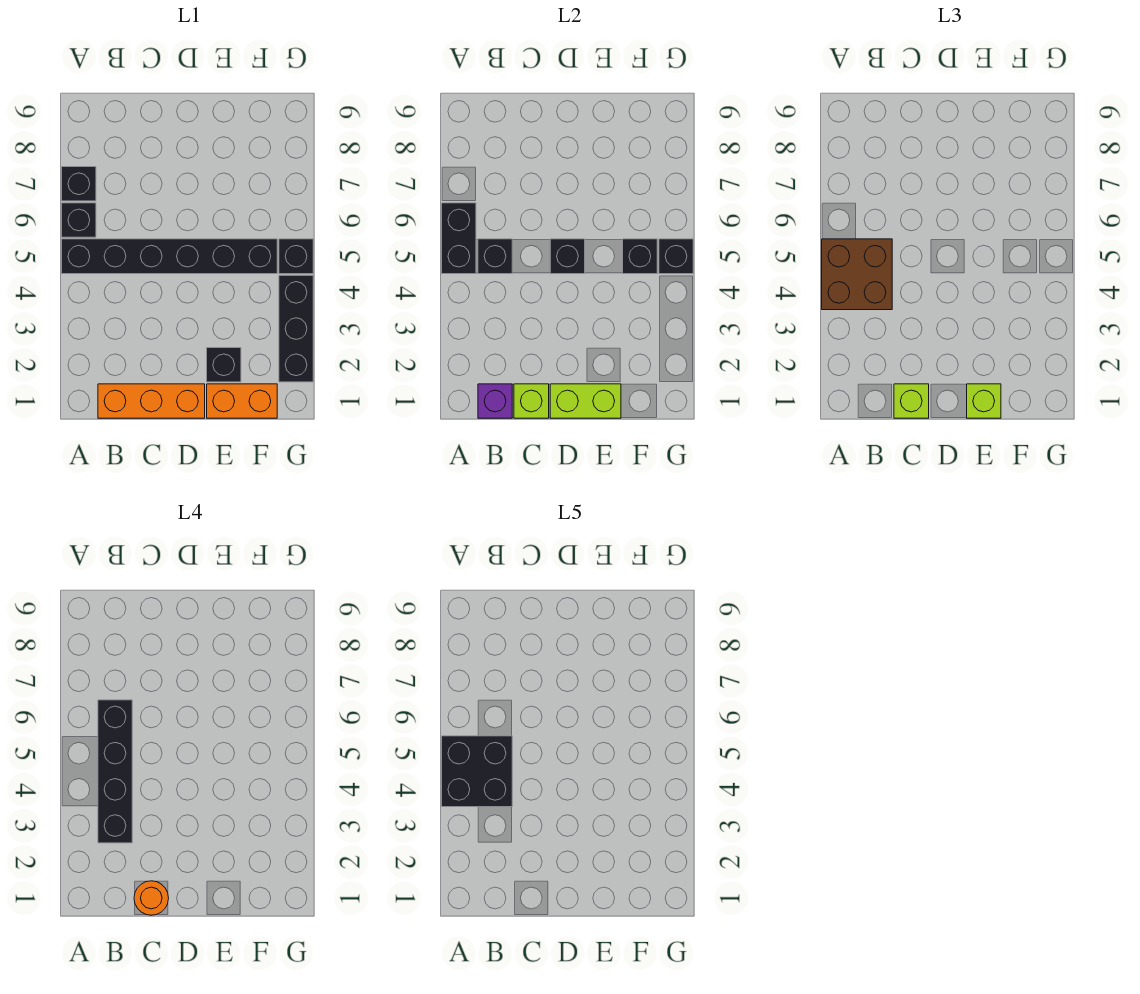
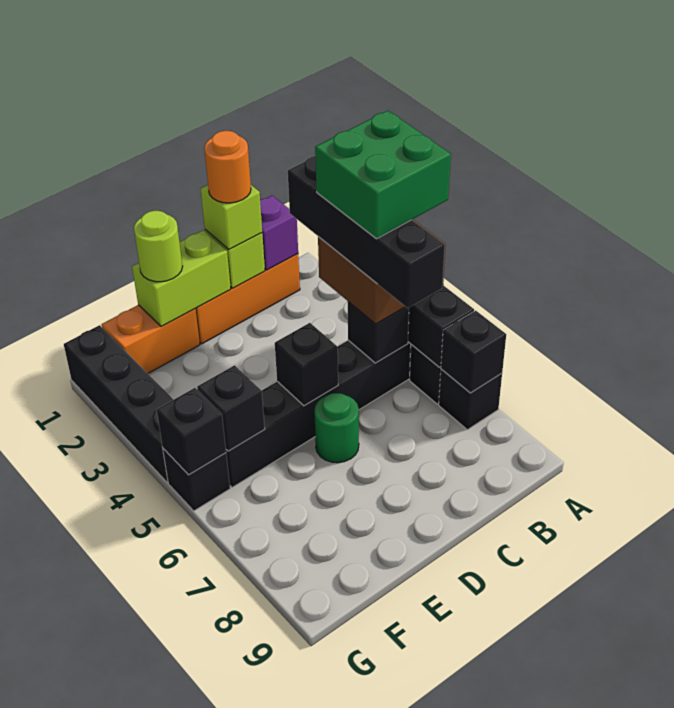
black brick A4:B5 level 5 -> green brick A4:B5 level 5
none -> green round brick D6 level 1
lime brick E1 level 3 -> lime round brick E1 level 3
black brick E2 level 1 -> black brick A7 level 2
black brick G2:G4 level 1 -> black brick G1:G4 level 1

